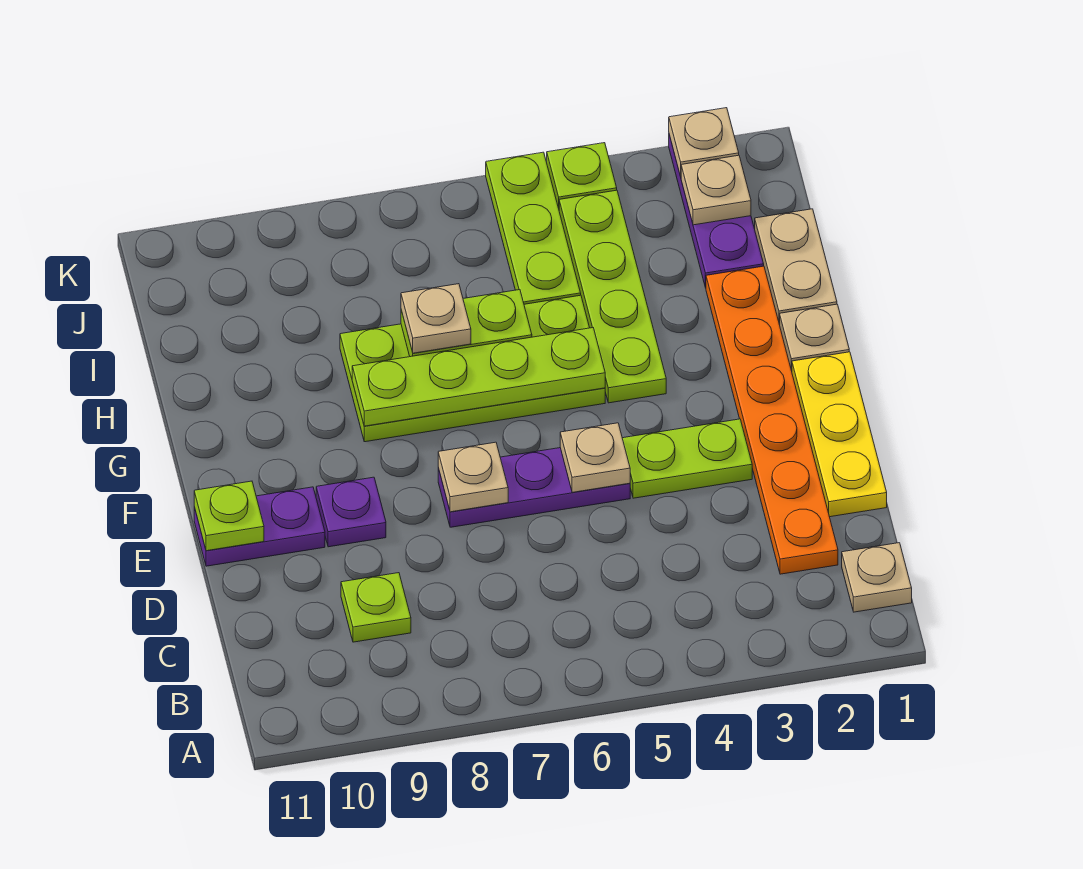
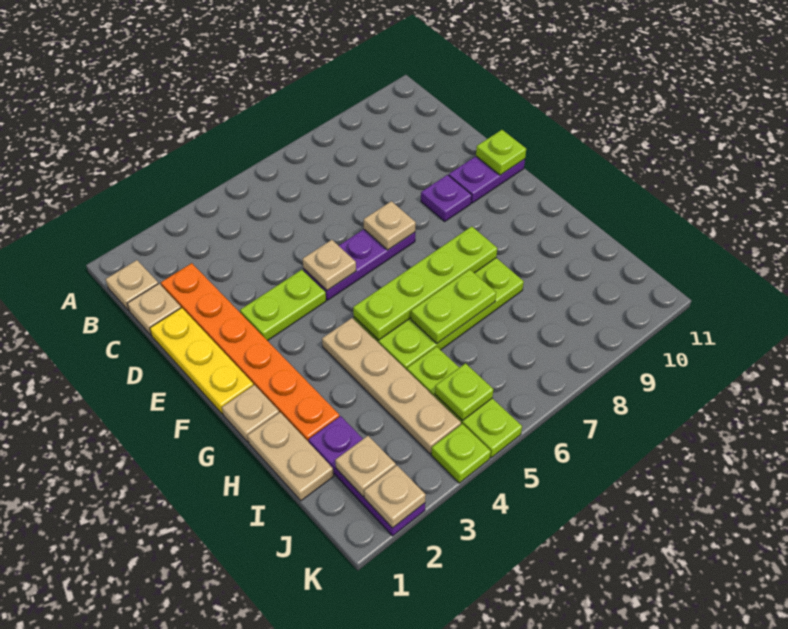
lime plate C9 level 1 -> lime plate J5 level 2
lime plate G4:J4 level 1 -> tan plate G4:J4 level 1
tan plate H7 level 3 -> tan plate C1 level 1

